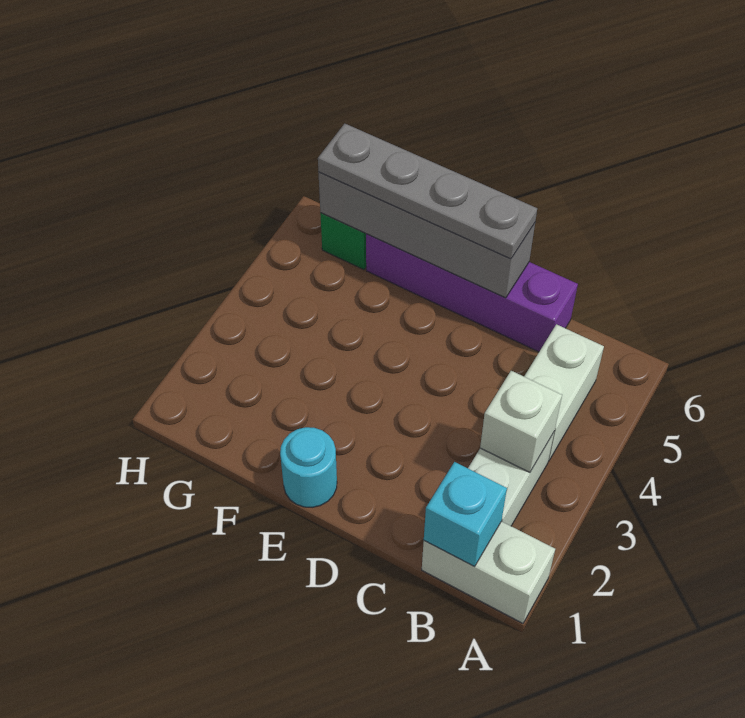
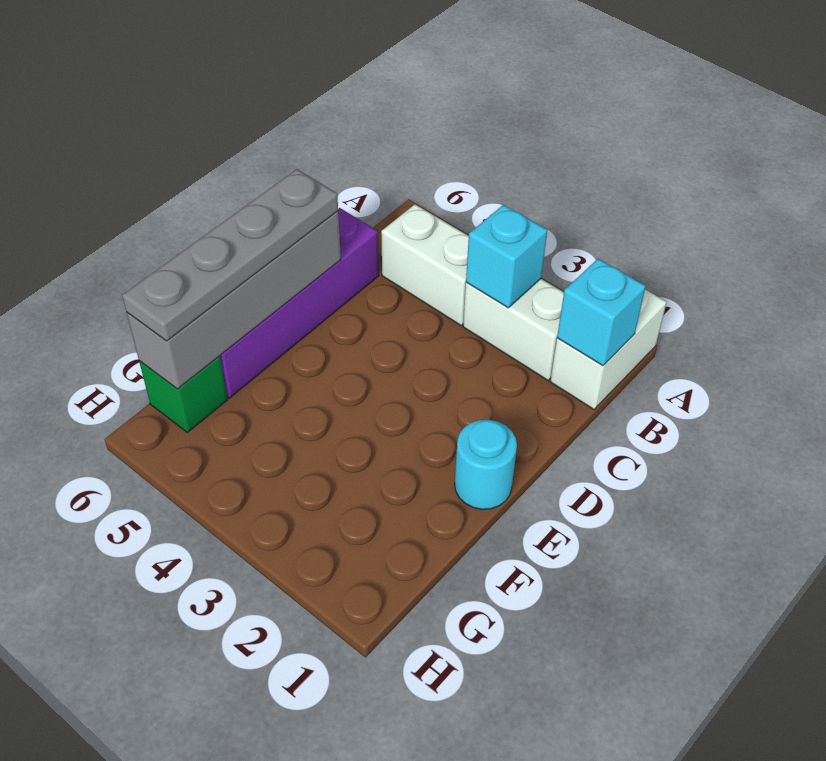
white brick B3 level 2 -> cyan brick B3 level 2

